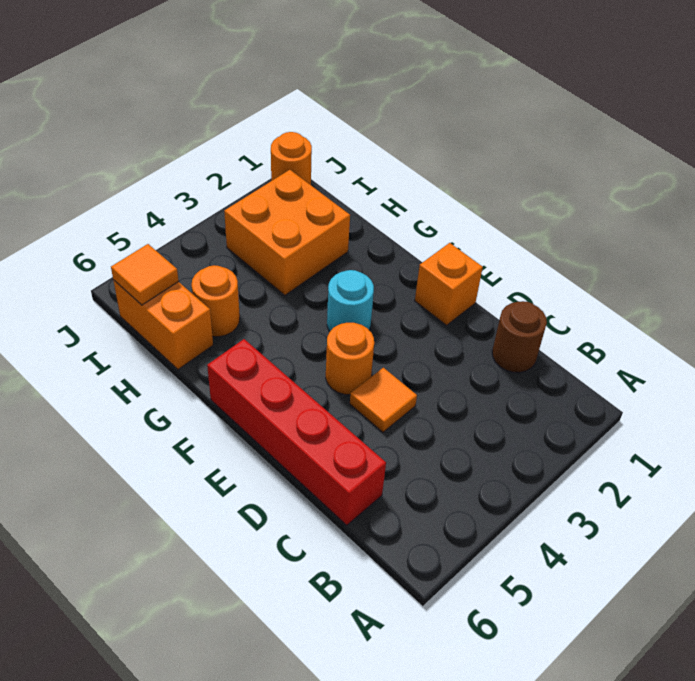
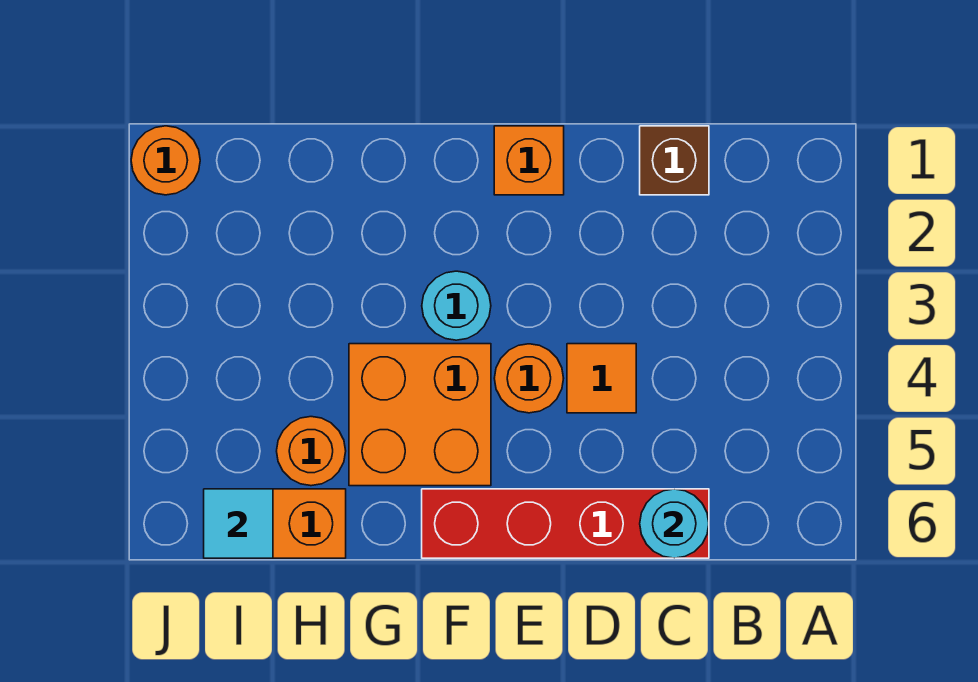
brown round brick C1 level 1 -> brown brick C1 level 1
none -> cyan round brick C6 level 2
orange brick H2:I3 level 1 -> orange brick F4:G5 level 1
orange tile I6 level 2 -> cyan tile I6 level 2

